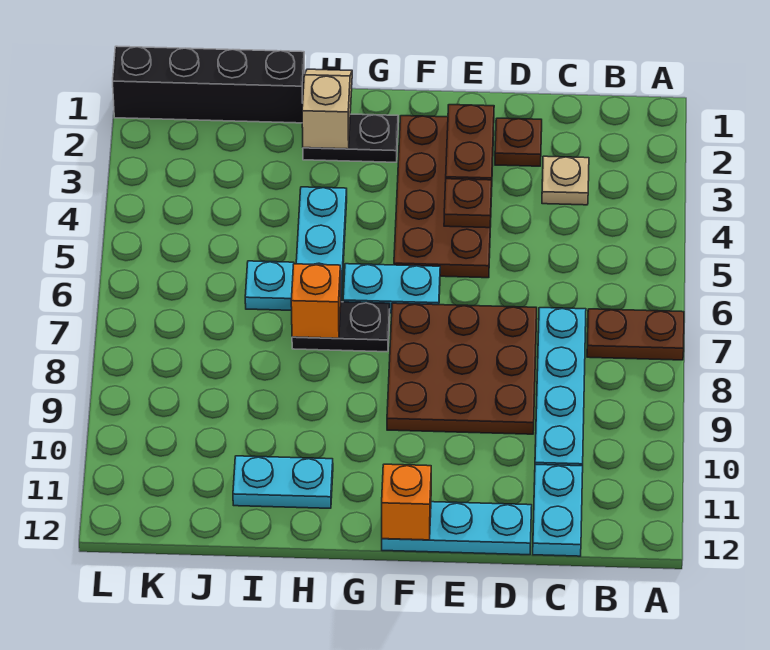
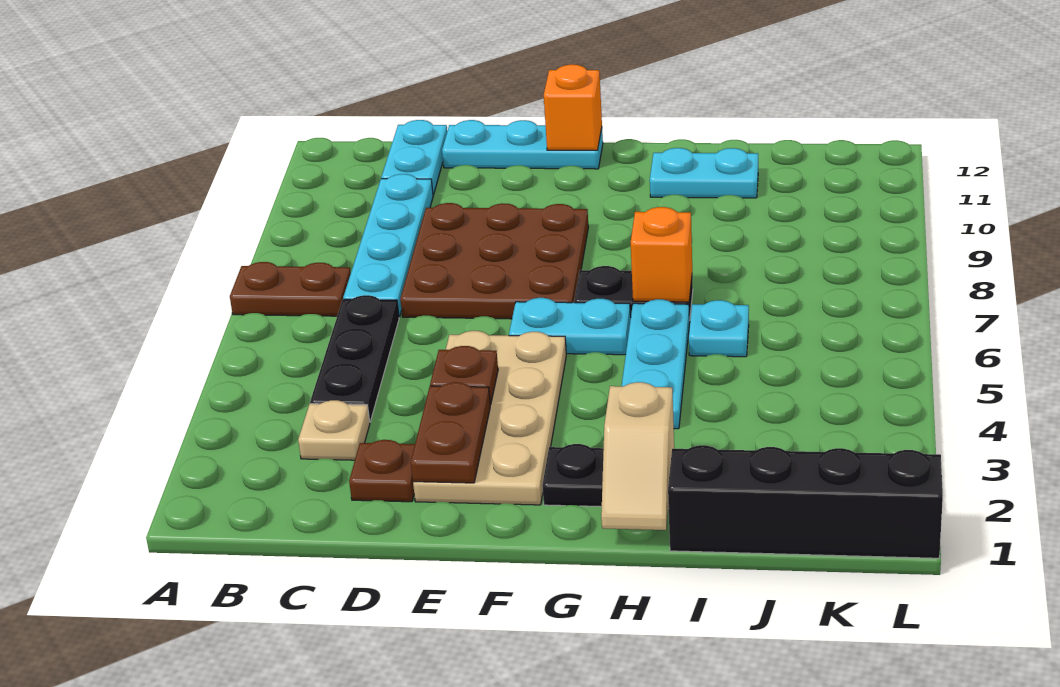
none -> black plate C4:C6 level 1
brown plate E2:F5 level 1 -> tan plate E2:F5 level 1

